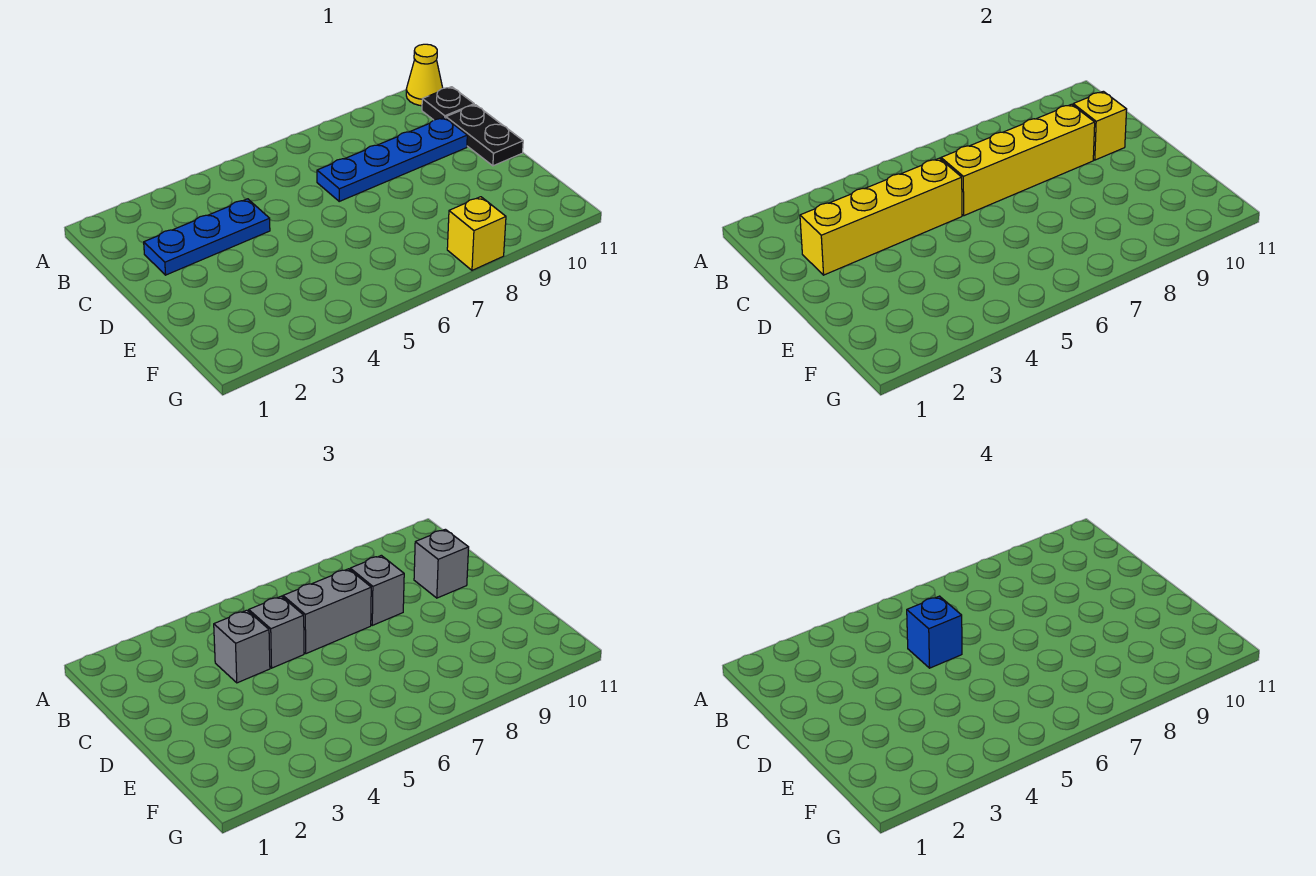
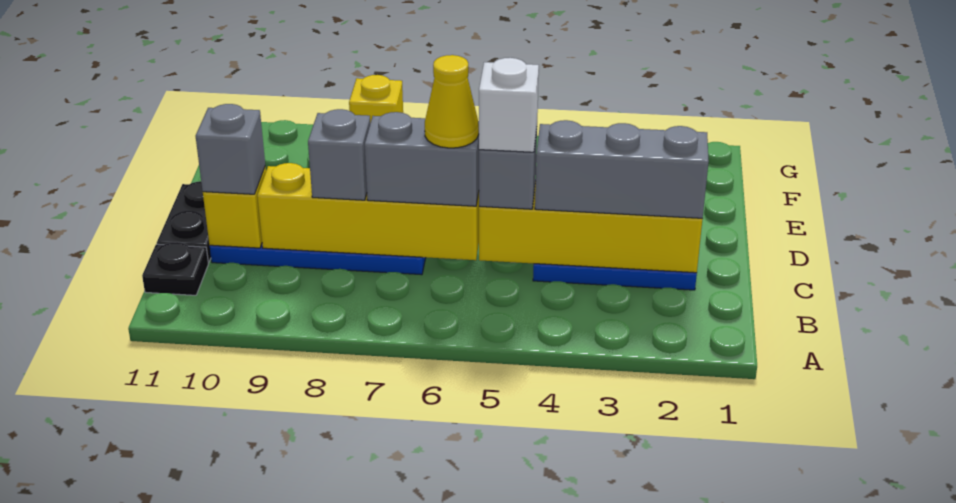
yellow cone A11 level 1 -> yellow cone C6 level 4
grey brick C4 level 3 -> grey brick C2:C4 level 3
blue brick C5 level 4 -> white brick C5 level 4

